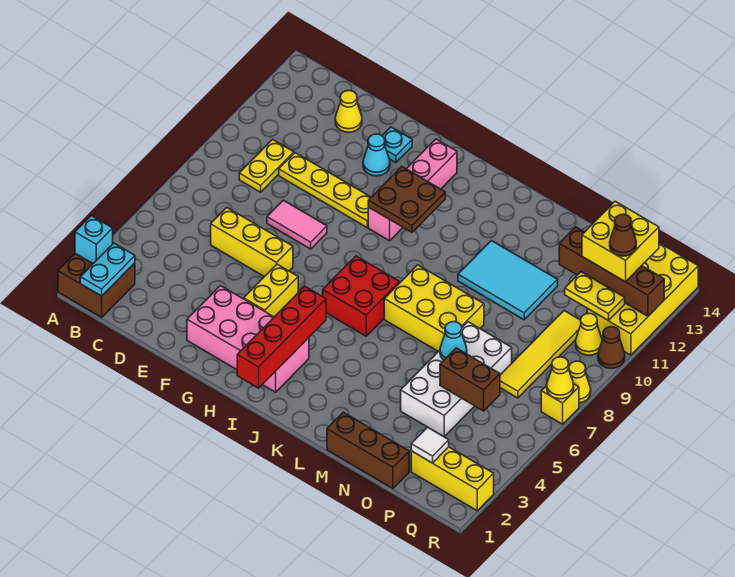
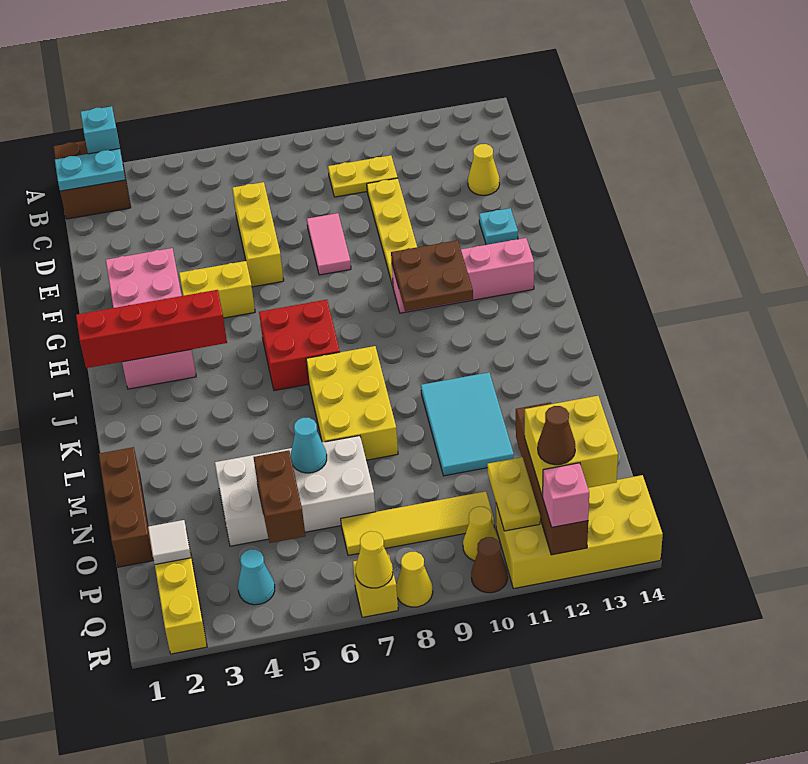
cyan cone F12 level 1 -> cyan cone Q4 level 1
none -> pink brick R12 level 3

